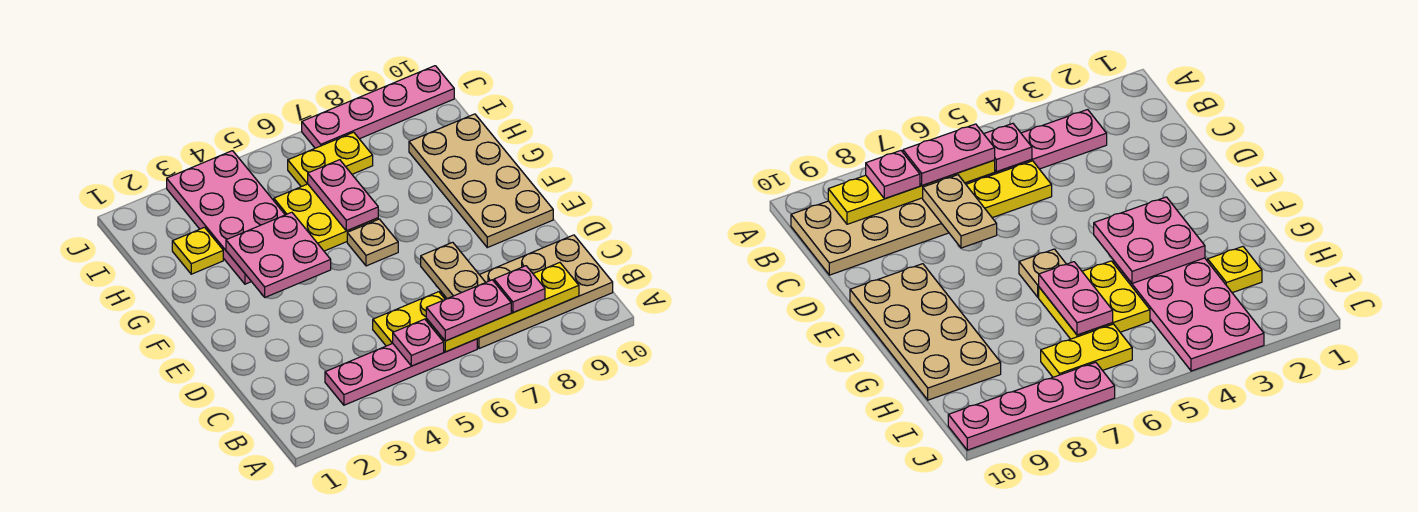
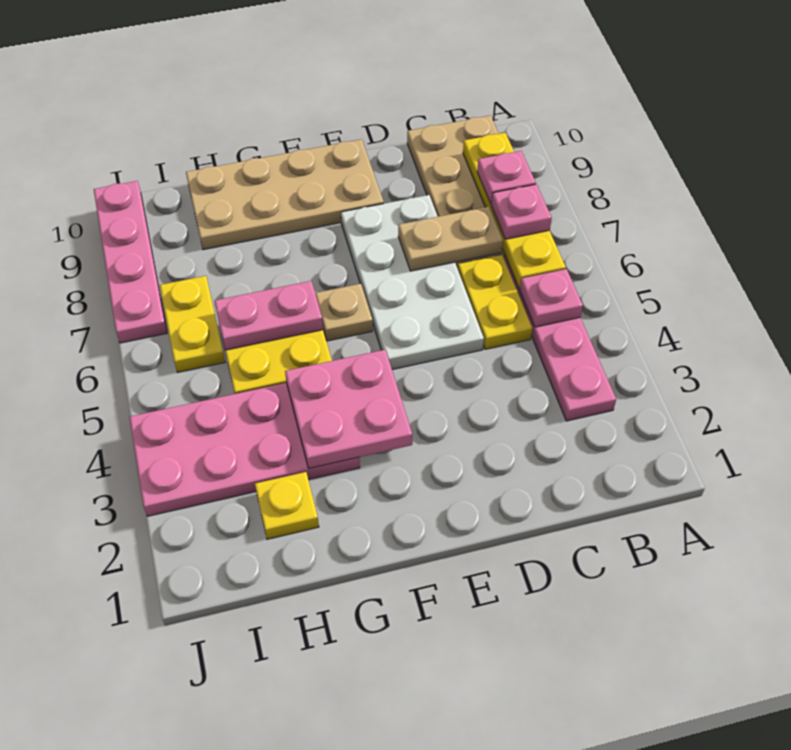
pink plate B6:B7 level 3 -> pink plate B7 level 3
none -> white plate D5:E8 level 1

